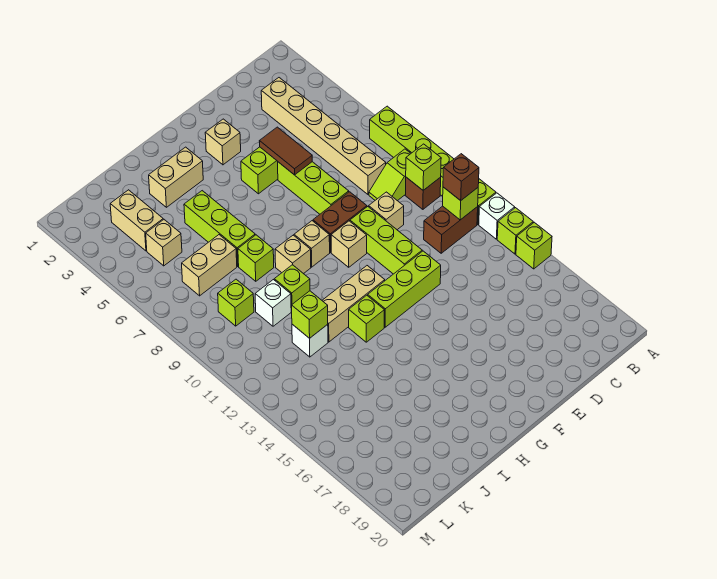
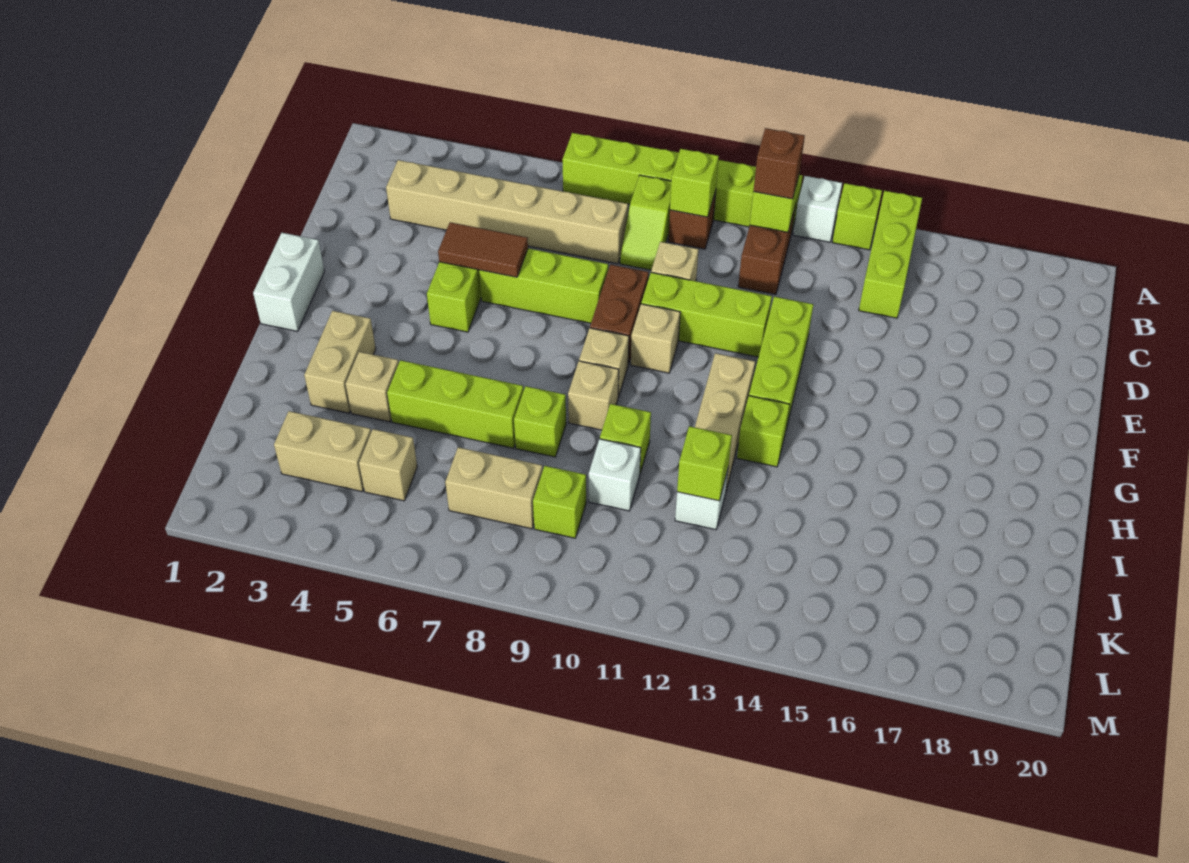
lime brick A15 level 1 -> lime brick A15:C15 level 1
none -> white brick F1:G1 level 1
tan brick F3 level 1 -> tan brick I4 level 1
tan brick J7:K7 level 1 -> tan brick K7:K8 level 1

